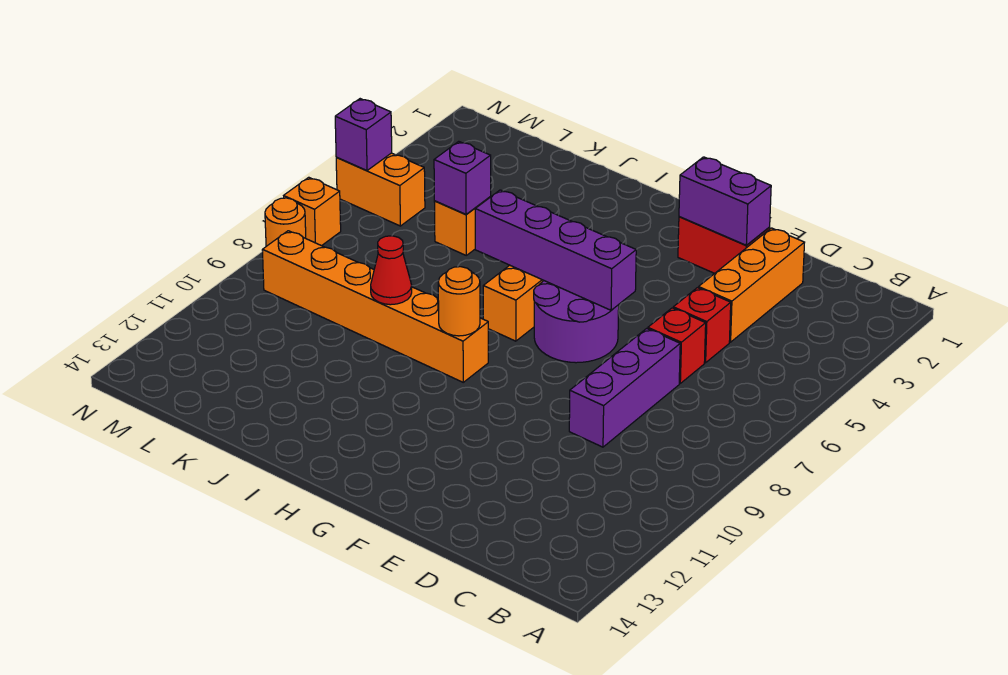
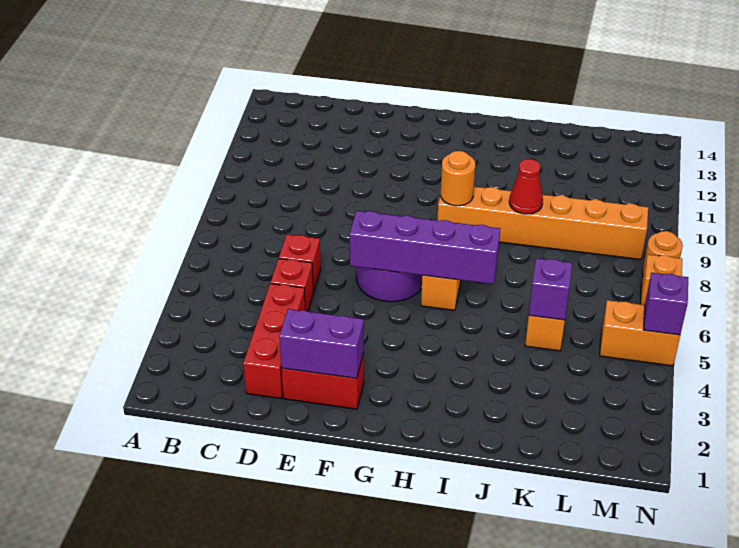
orange brick D2:D4 level 1 -> red brick D2:D4 level 1
purple brick D7:D9 level 1 -> none

